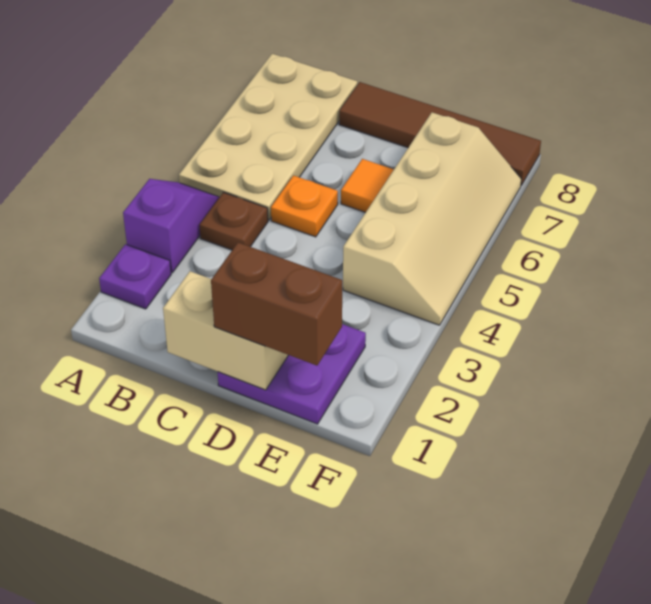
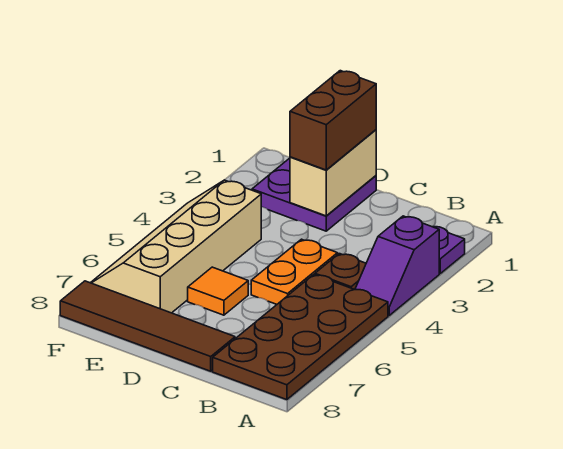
tan plate A5:B8 level 1 -> brown plate A5:B8 level 1
tan brick C1:D1 level 2 -> tan brick D1:D2 level 2
orange plate C5 level 1 -> orange plate C4:C5 level 1
brown brick D1:E1 level 3 -> brown brick D1:D2 level 3

